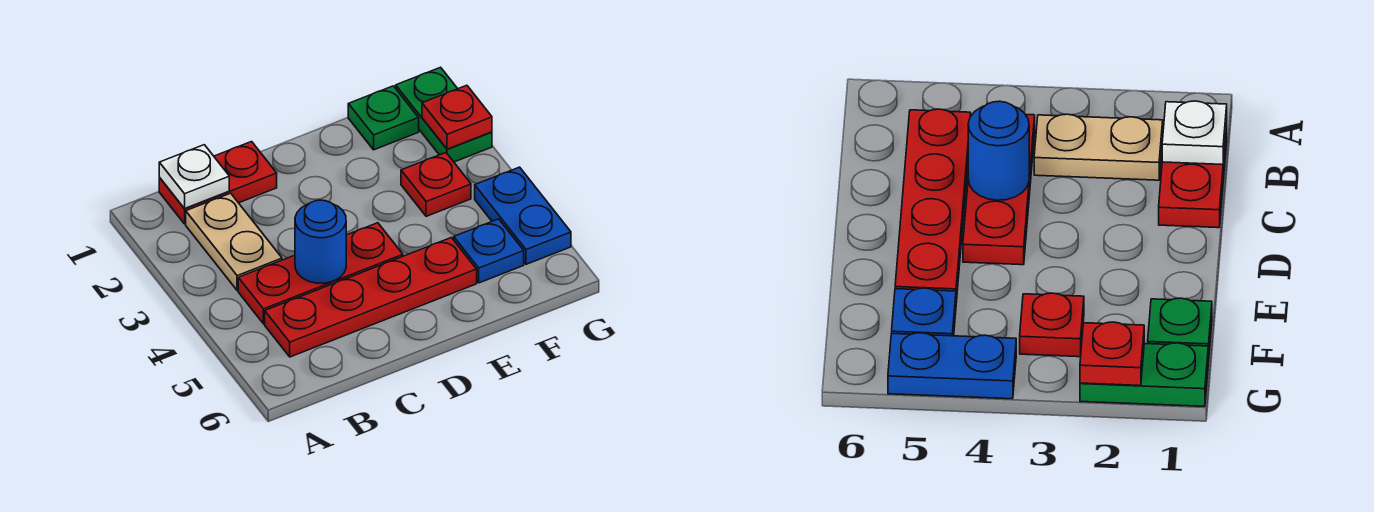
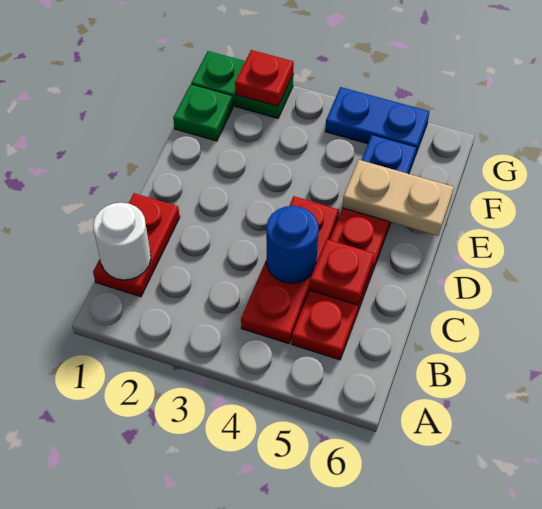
white plate B1 level 2 -> white round brick B1 level 2
tan plate B2:B3 level 1 -> tan plate E5:E6 level 2
red plate F3 level 1 -> red plate C5 level 2

